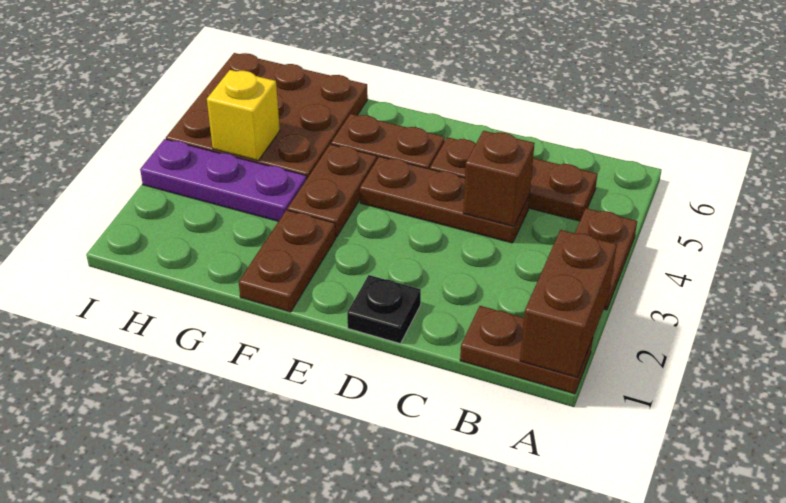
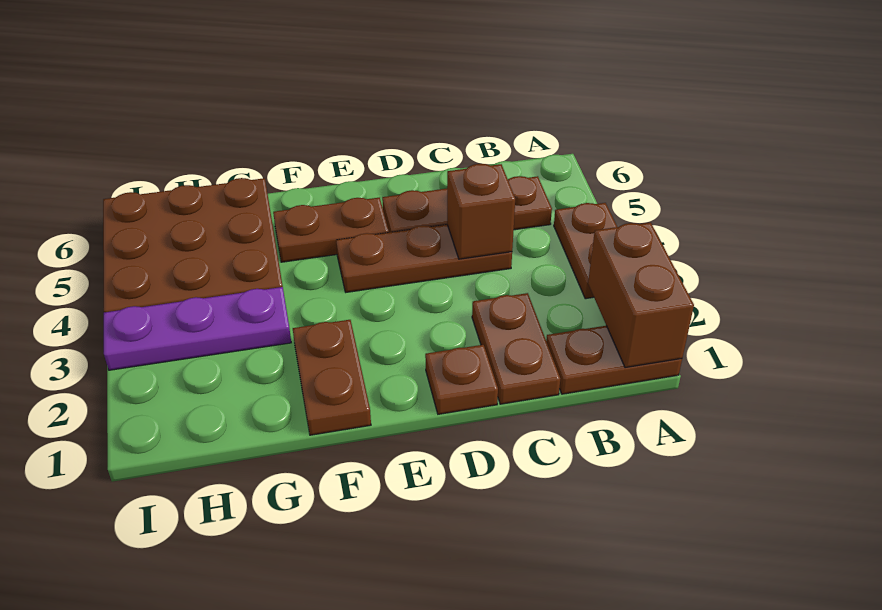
black plate D1 level 1 -> brown plate D1 level 1
brown plate F3:F4 level 1 -> brown plate C1:C2 level 1
yellow brick H4 level 2 -> none

